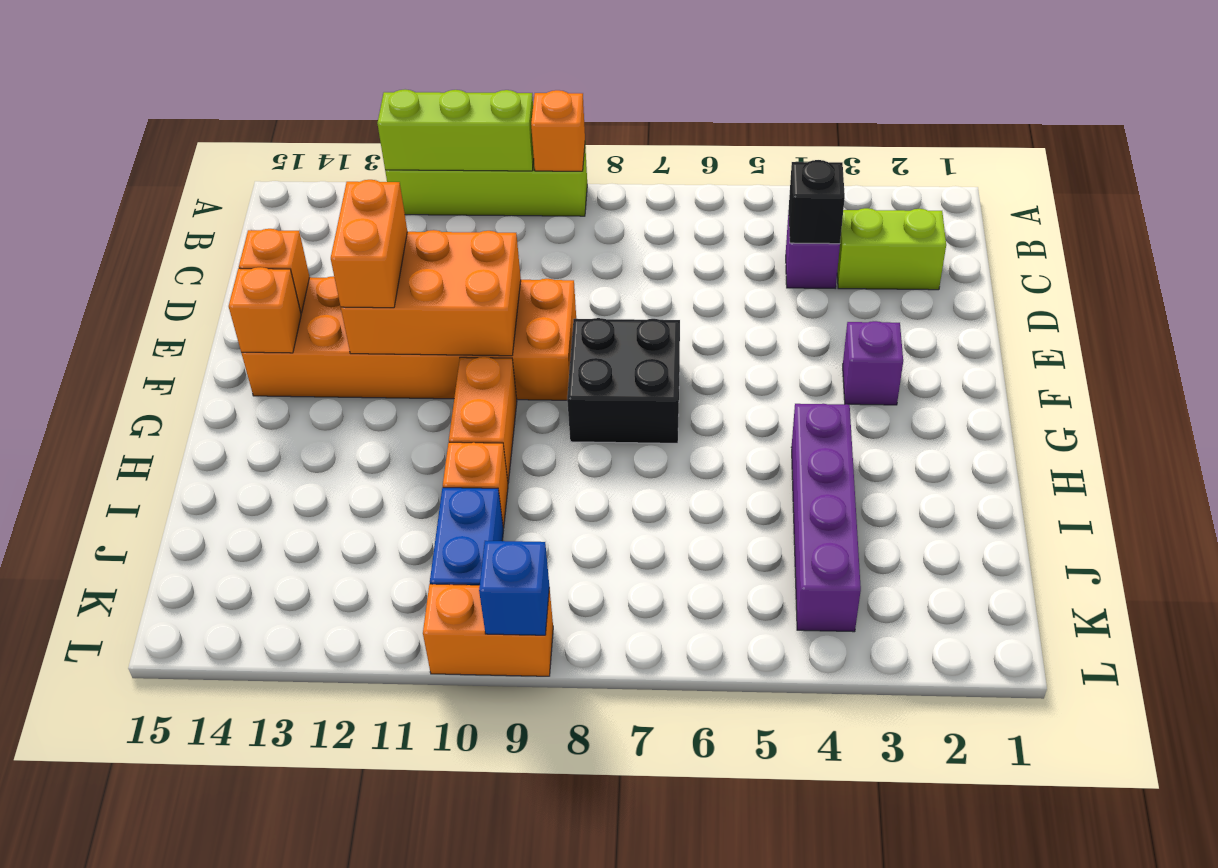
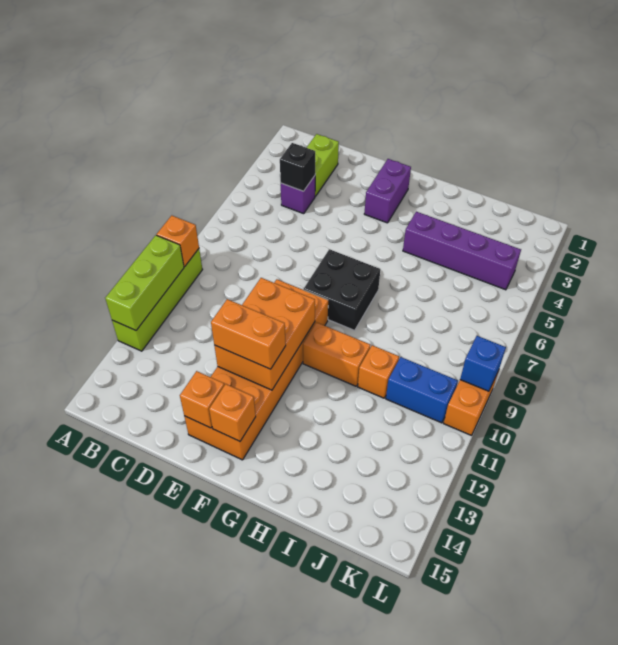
purple brick F3 level 1 -> purple brick F2:F3 level 1

